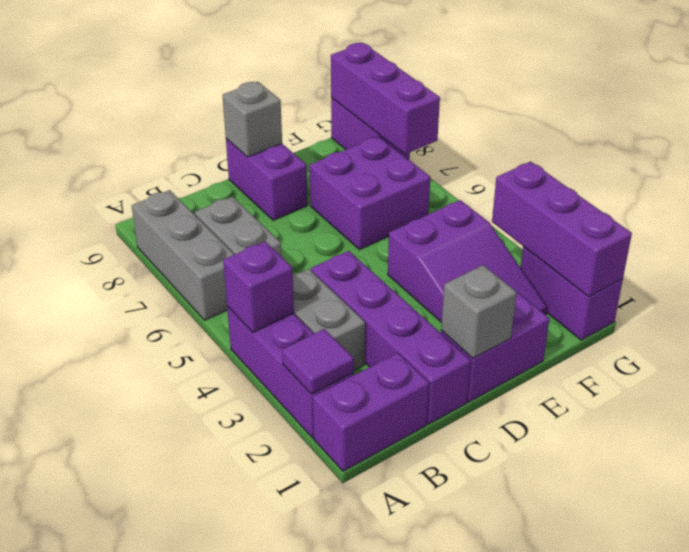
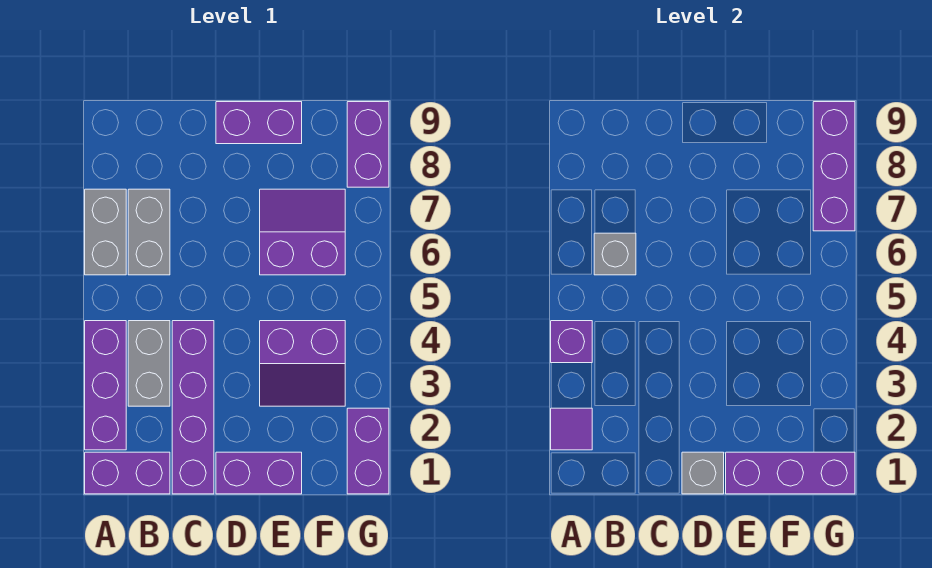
grey brick A6:A8 level 1 -> grey brick A6:A7 level 1
purple brick D8:D9 level 1 -> purple brick D9:E9 level 1
grey brick D9 level 2 -> grey brick B6 level 2
purple slope E2:F4 level 1 top 4 -> purple slope E3:F4 level 1 top 4
purple brick E6:F7 level 1 -> purple slope E6:F7 level 1 top 6
purple brick G1:G3 level 2 -> purple brick E1:G1 level 2

